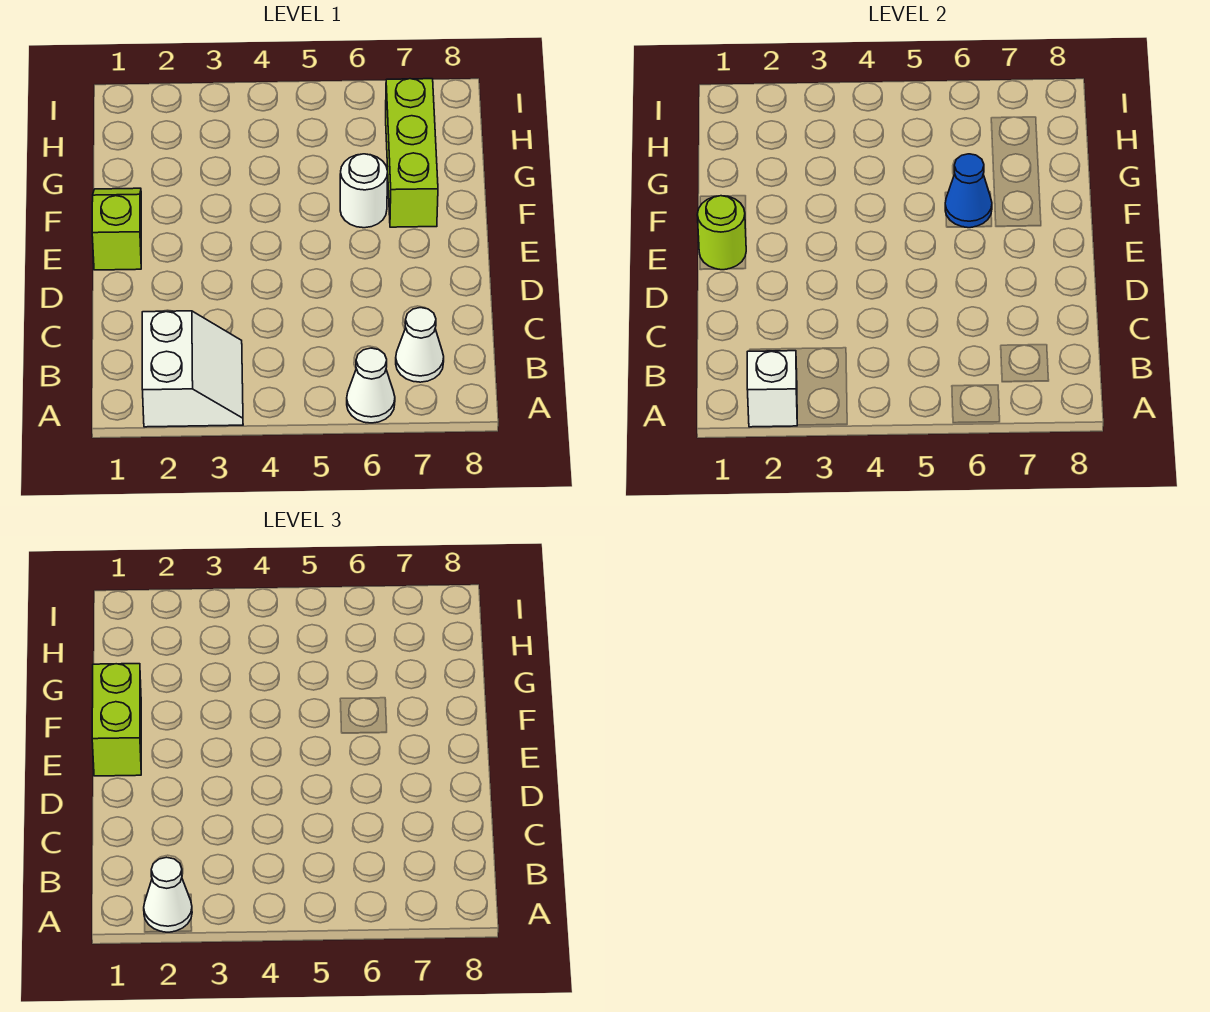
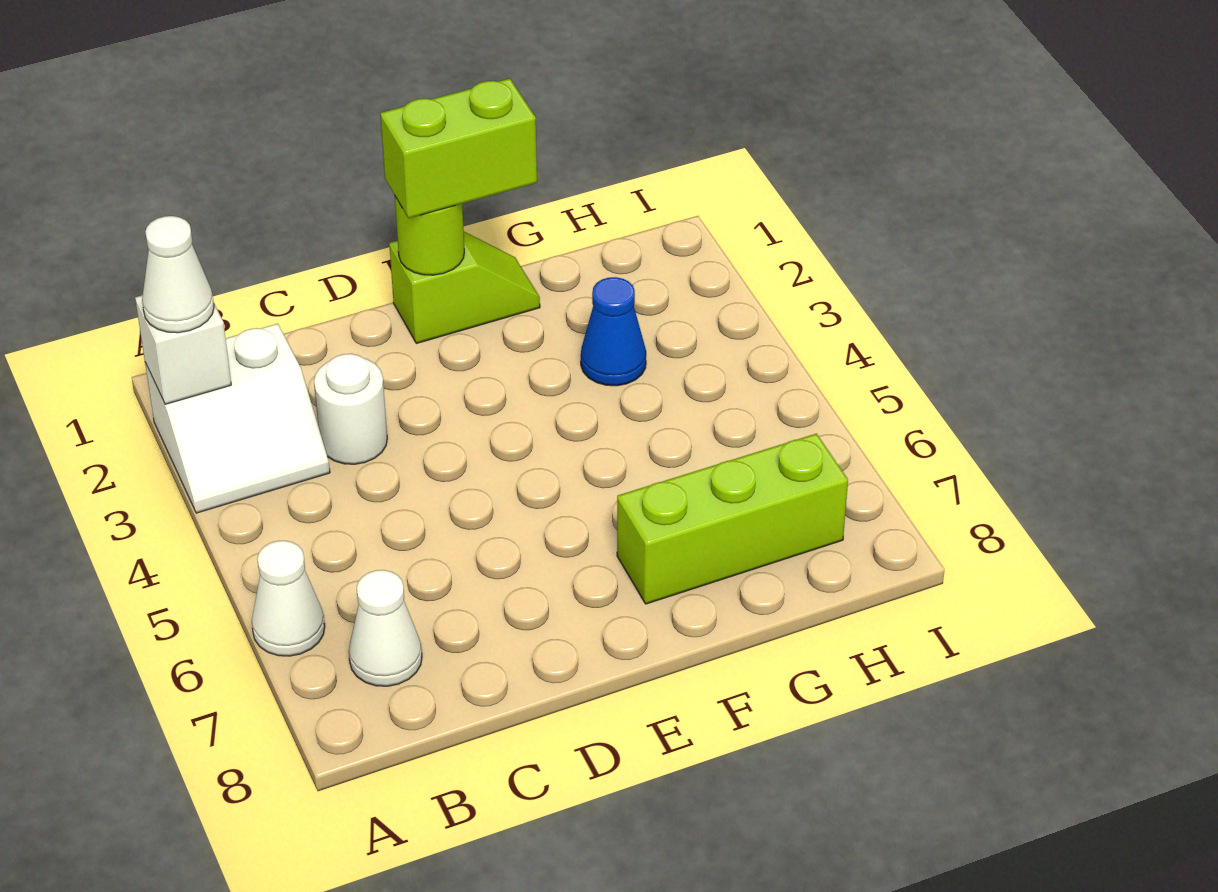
white round brick F6 level 1 -> white round brick C3 level 1
blue cone F6 level 2 -> blue cone G3 level 1

